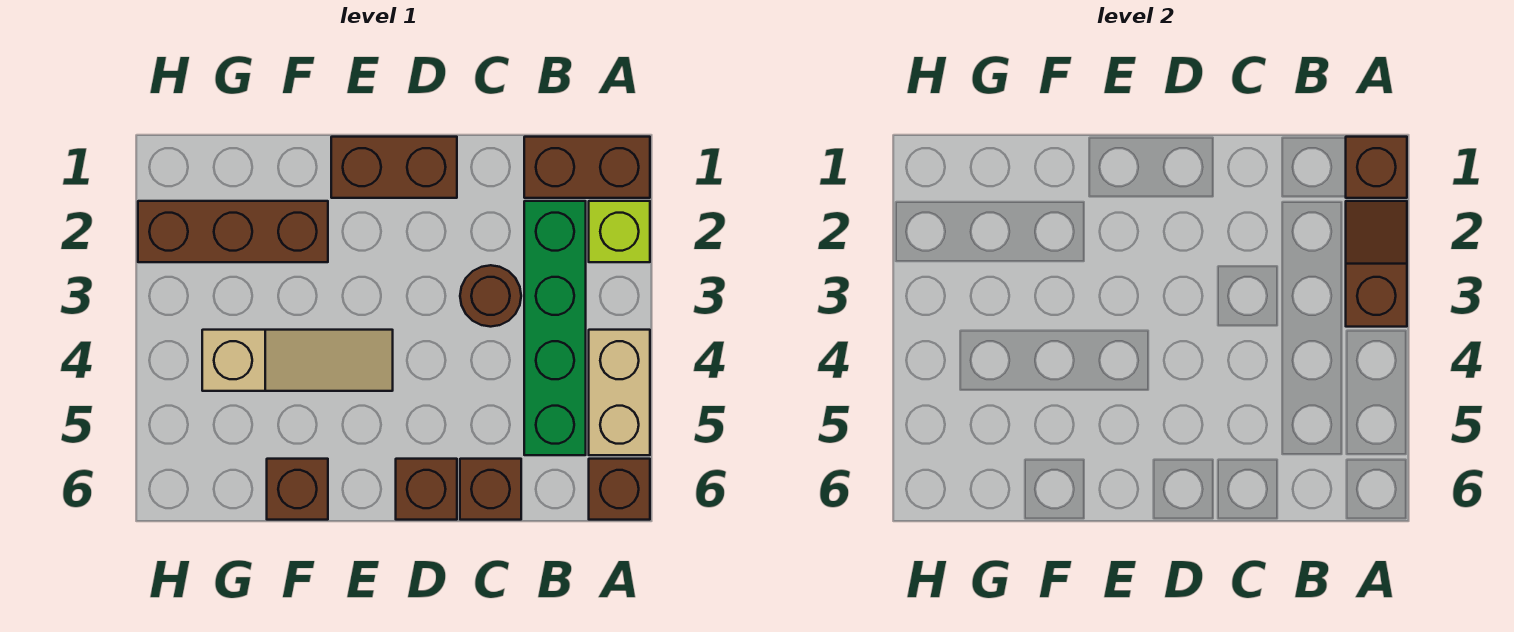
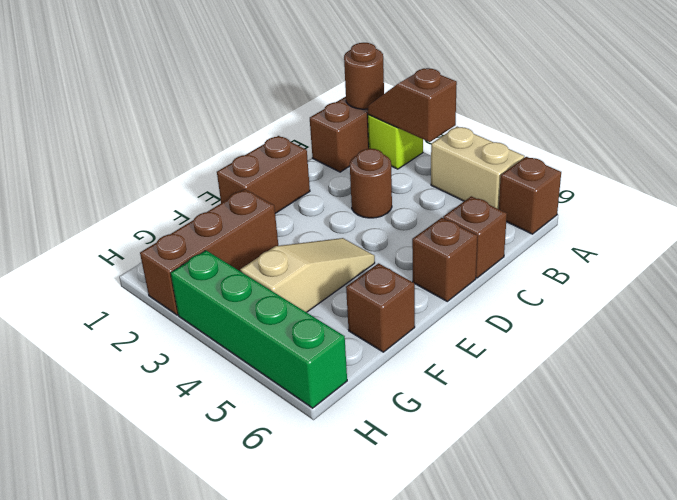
brown brick A1 level 2 -> brown round brick A1 level 2
green brick B2:B5 level 1 -> green brick H3:H6 level 1

